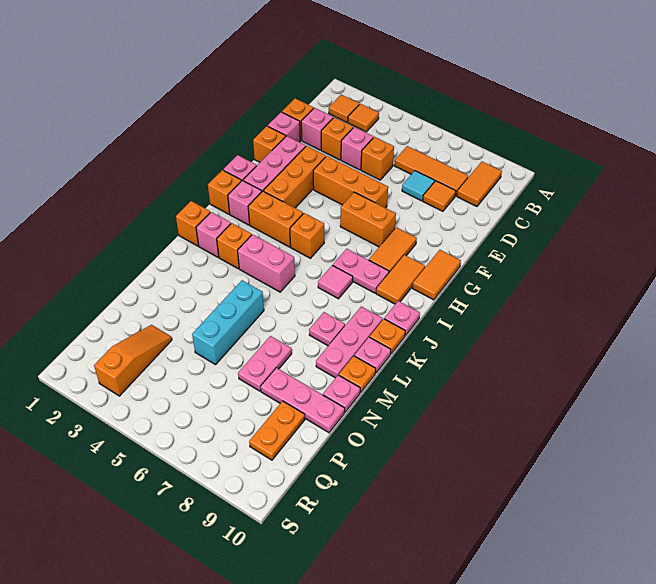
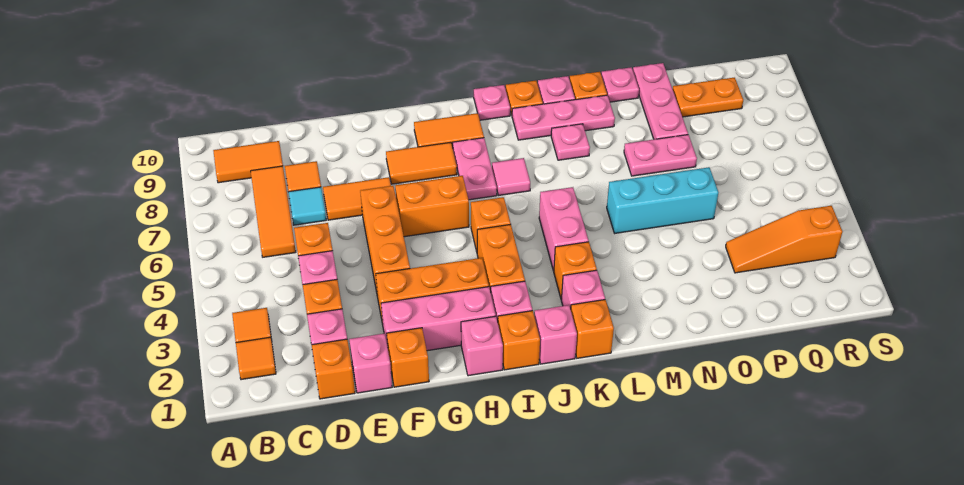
orange brick G6:G7 level 1 -> orange brick G6:H6 level 1
orange tile G10:H10 level 1 -> orange tile E7:F7 level 1
none -> pink brick J1 level 1

